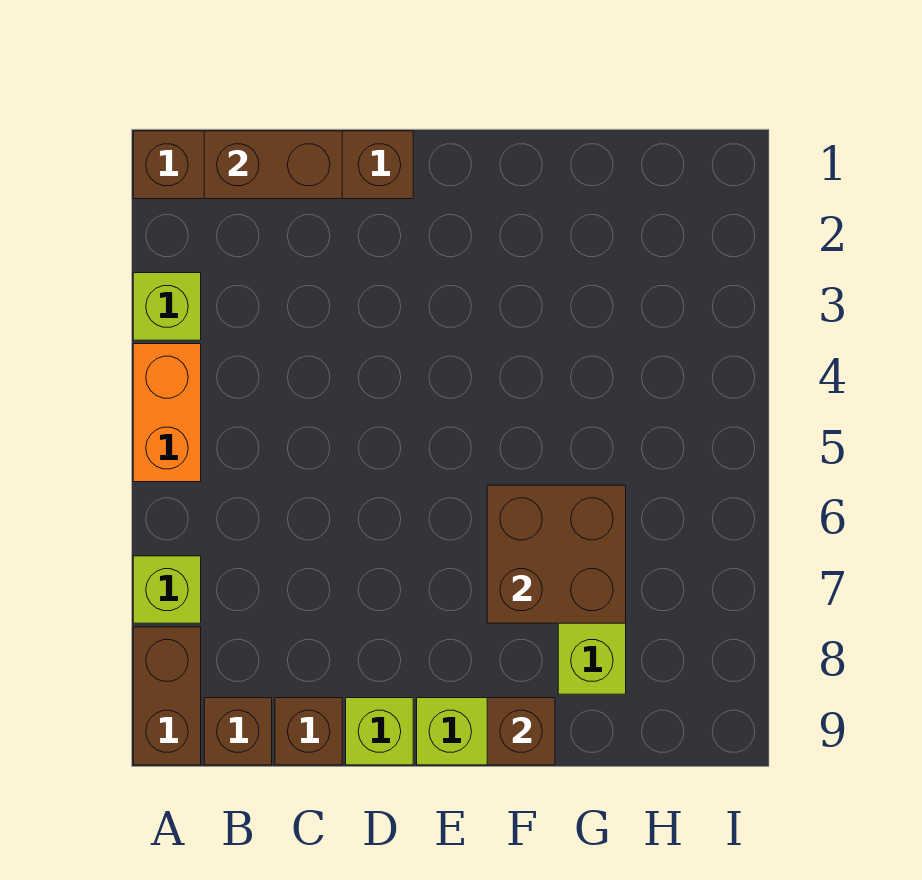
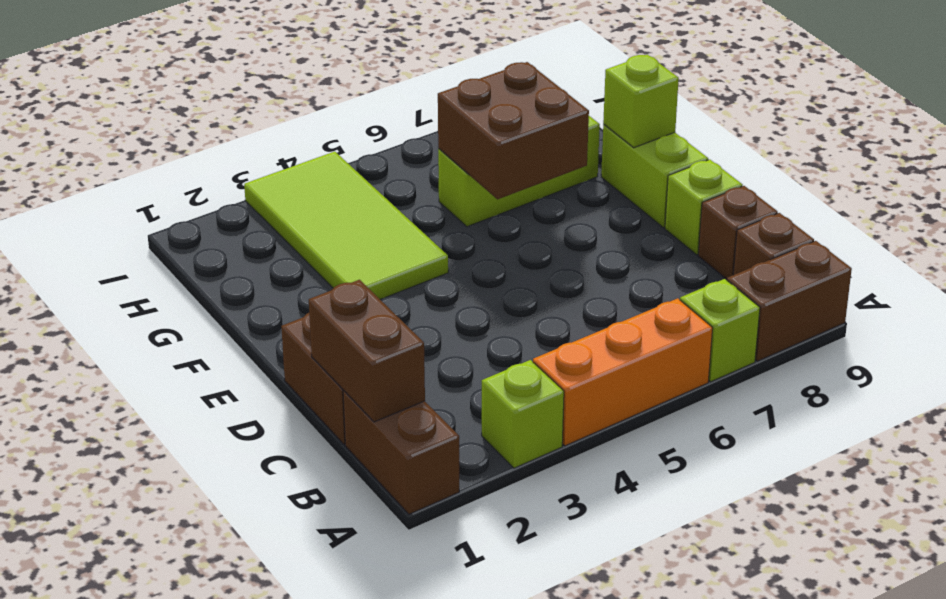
orange brick A4:A5 level 1 -> orange brick A4:A6 level 1
none -> lime tile F3:I4 level 1
brown brick F9 level 2 -> lime brick F9 level 2

